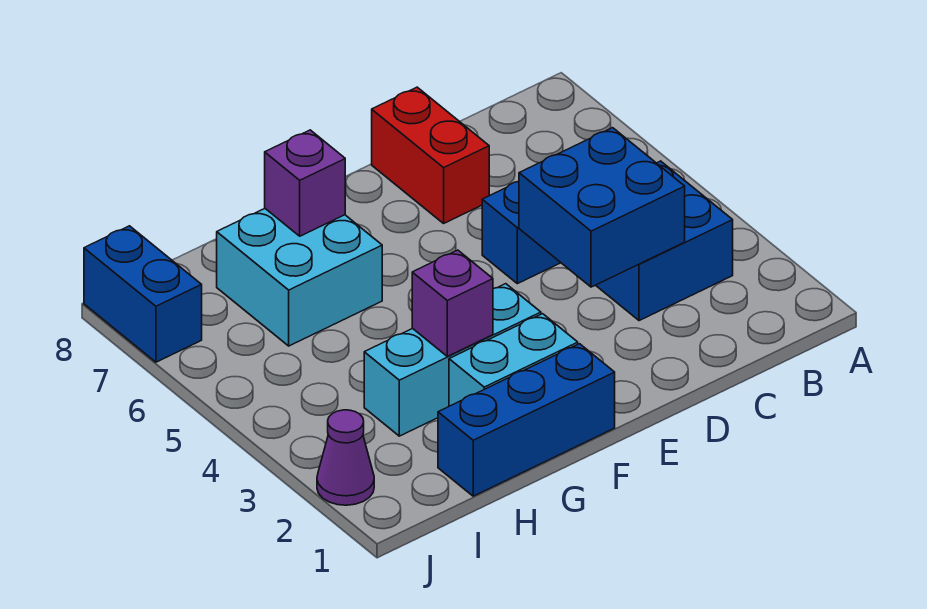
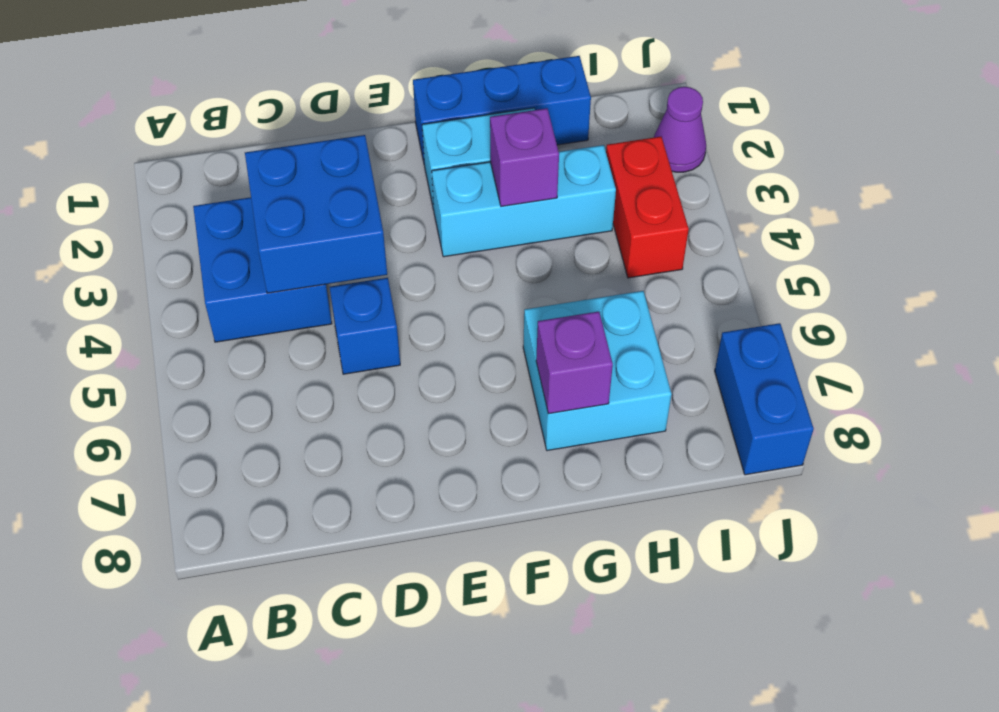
red brick D7:D8 level 1 -> red brick I3:I4 level 1

